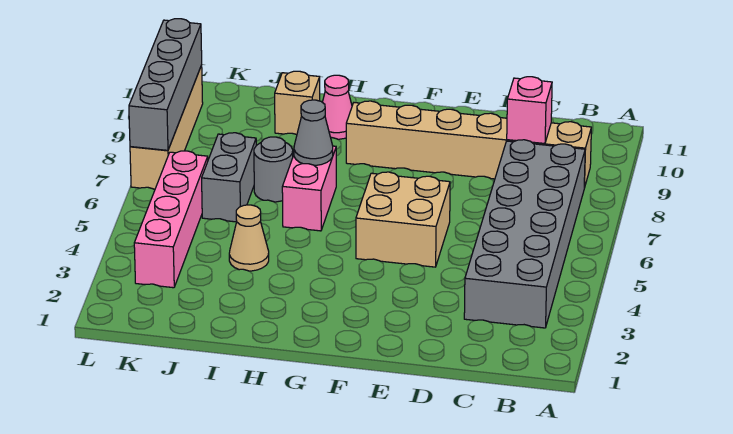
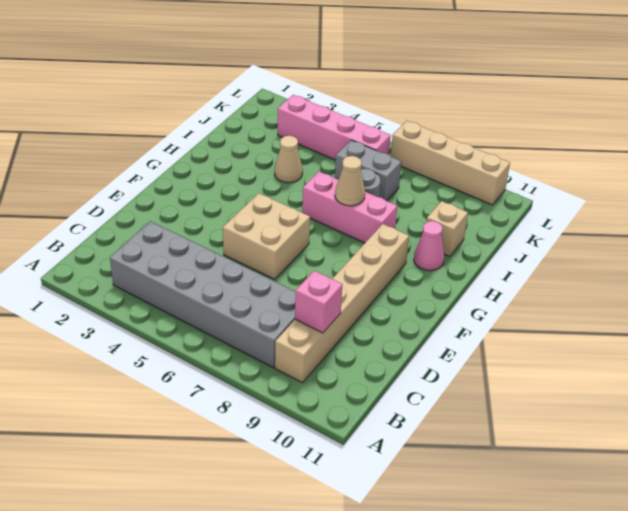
pink brick H6:H7 level 1 -> pink brick H6:H8 level 1
grey cone H7 level 2 -> tan cone H7 level 2
grey brick L7:L10 level 2 -> none

